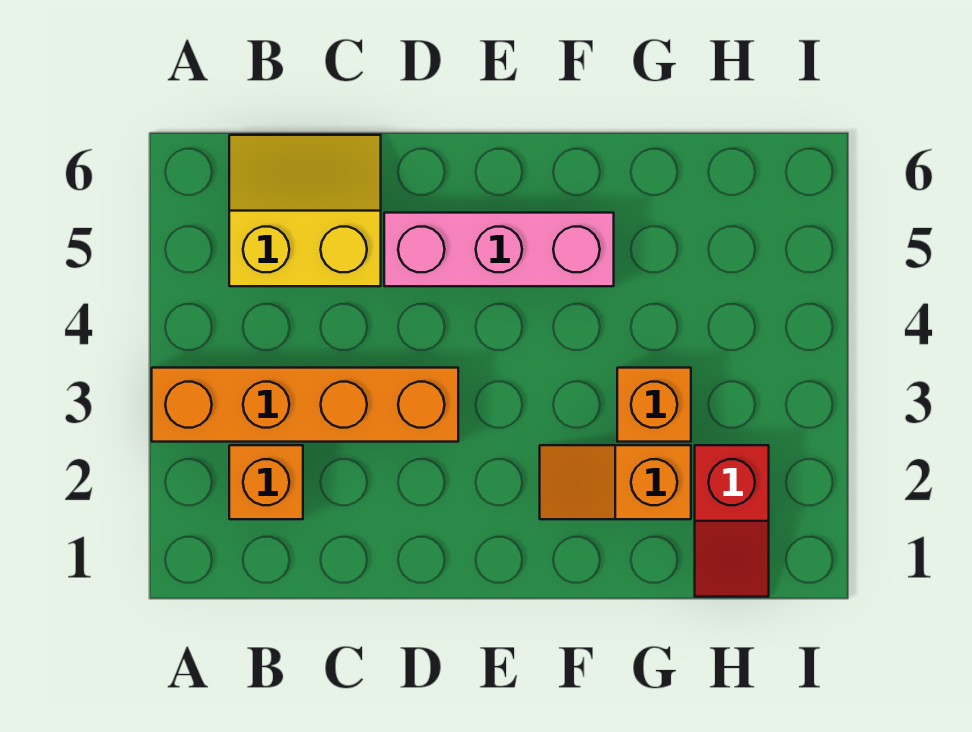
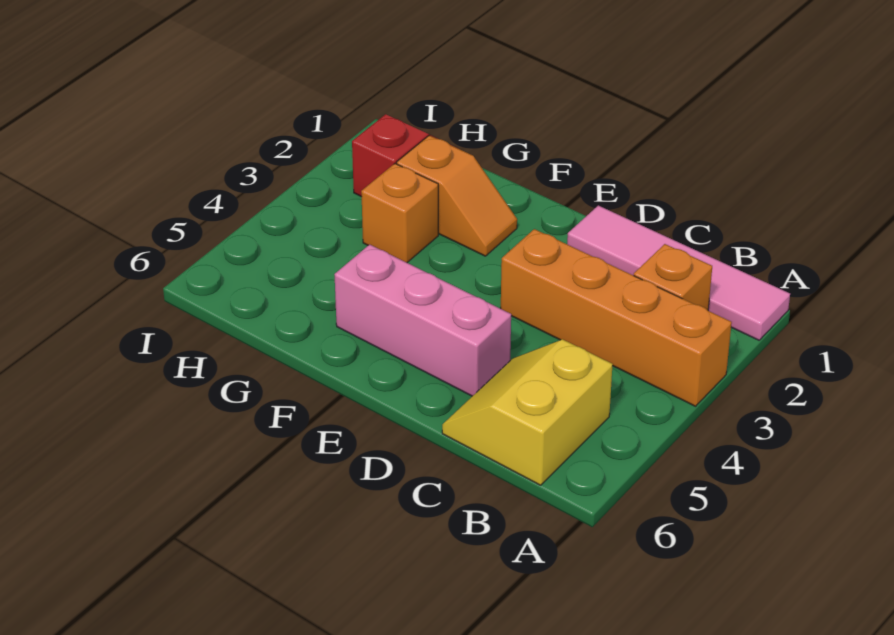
none -> pink tile A1:D1 level 1
yellow slope B5:C6 level 1 top 5 -> yellow slope B5:C6 level 1 top B

